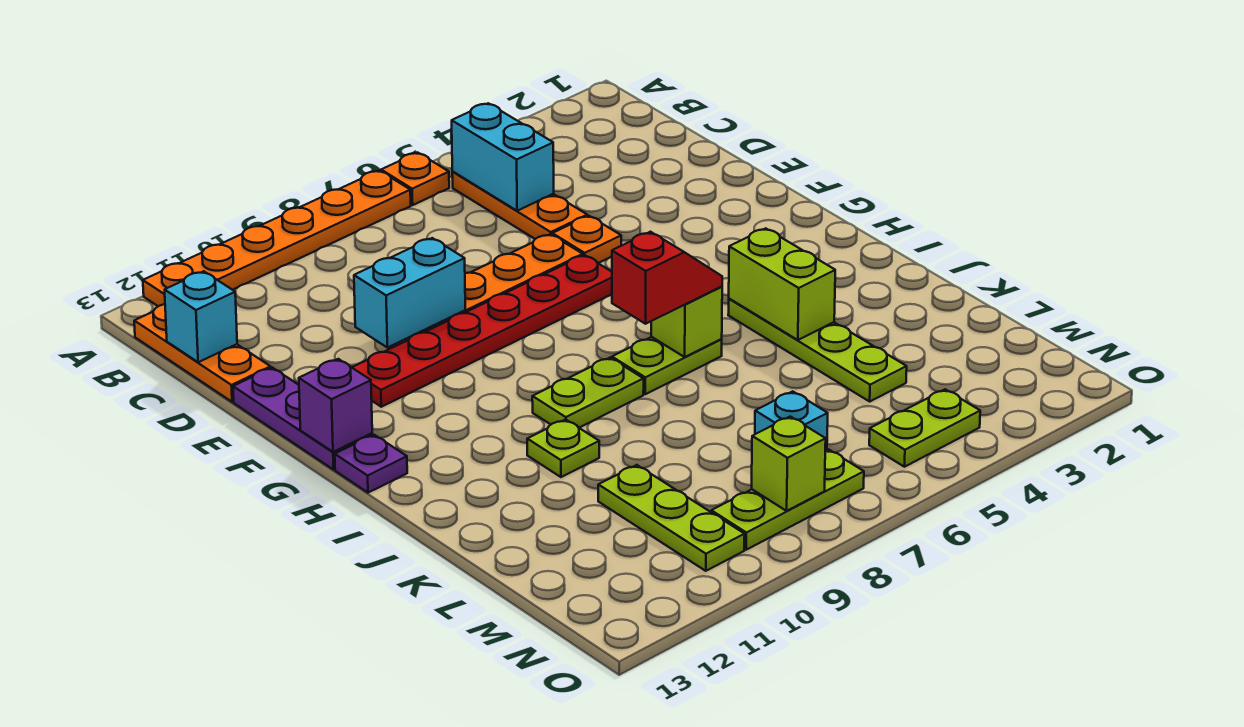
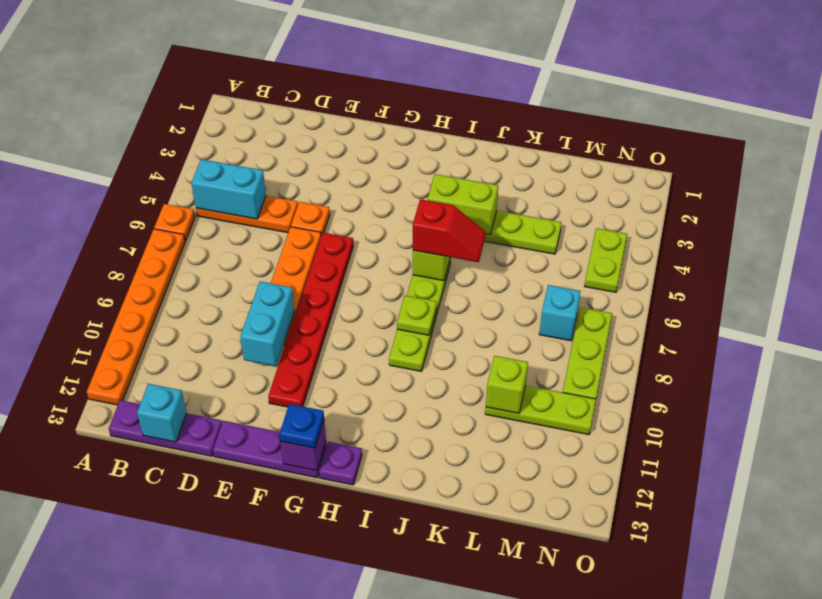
orange plate B13:D13 level 1 -> purple plate B13:D13 level 1
none -> blue plate G13 level 3
red slope I6:I7 level 3 top 7 -> red slope I6:J6 level 3 top I
lime plate J10 level 1 -> lime plate I8 level 2
lime brick N8 level 2 -> lime brick L10 level 2

